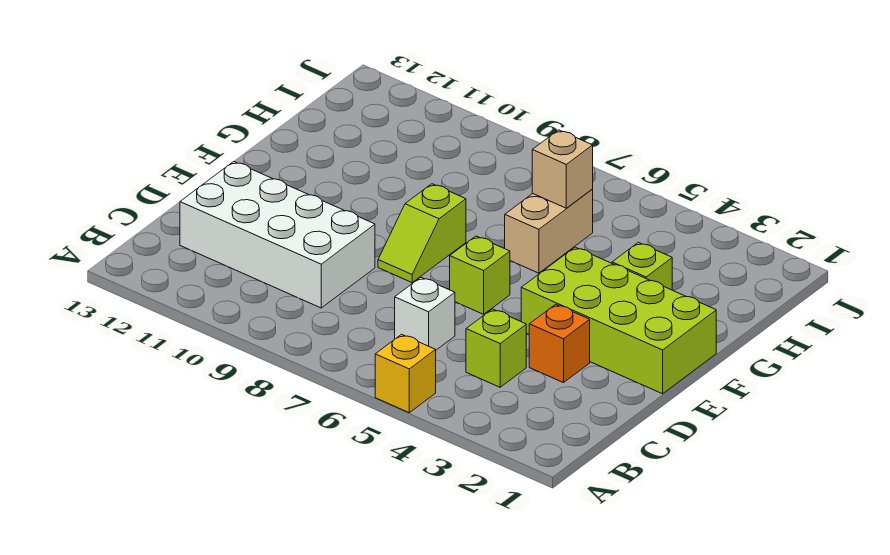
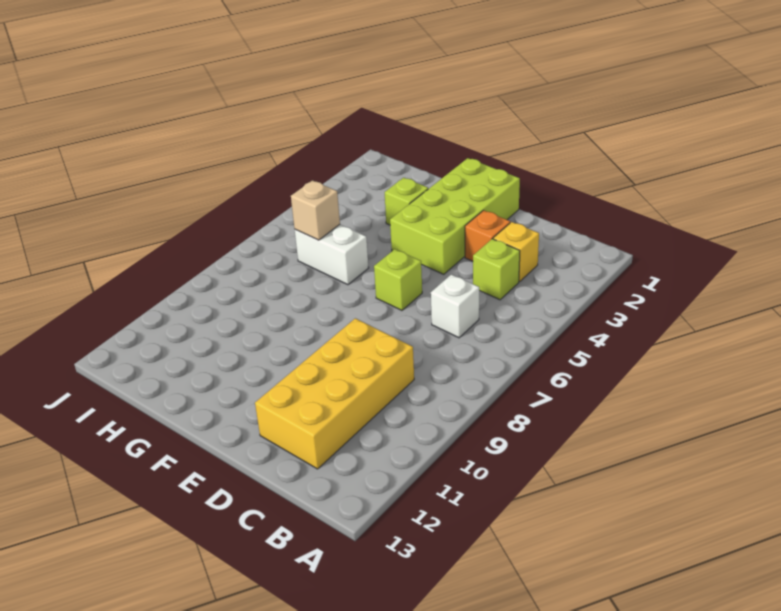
yellow brick A5 level 1 -> yellow brick C3 level 1
white brick C9:D12 level 1 -> yellow brick C9:D12 level 1
lime slope E8:F8 level 1 top F -> none
tan brick G6:H6 level 1 -> white brick G6:H6 level 1

